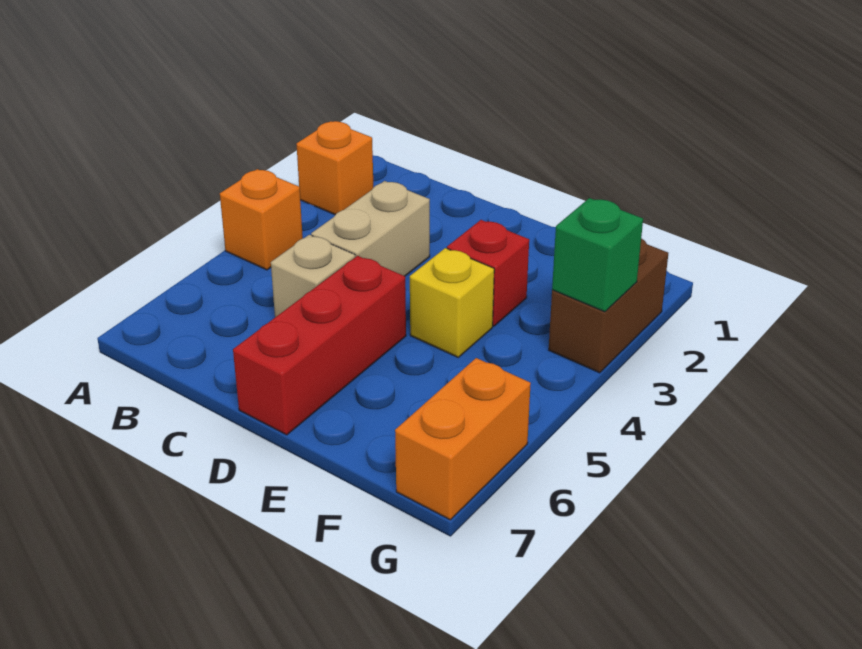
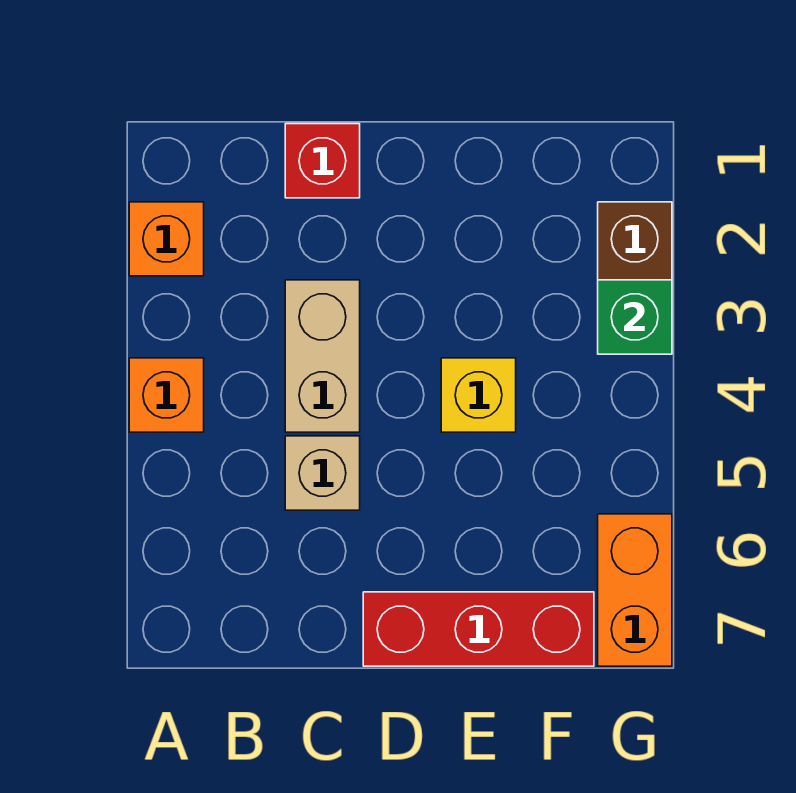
red brick D5:D7 level 1 -> red brick D7:F7 level 1
red brick E3 level 1 -> red brick C1 level 1

